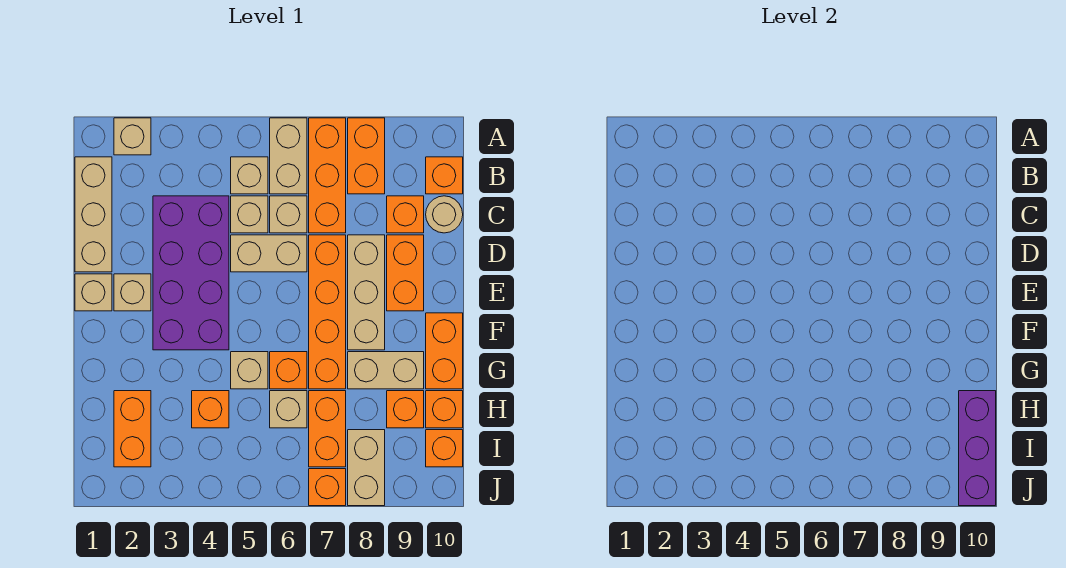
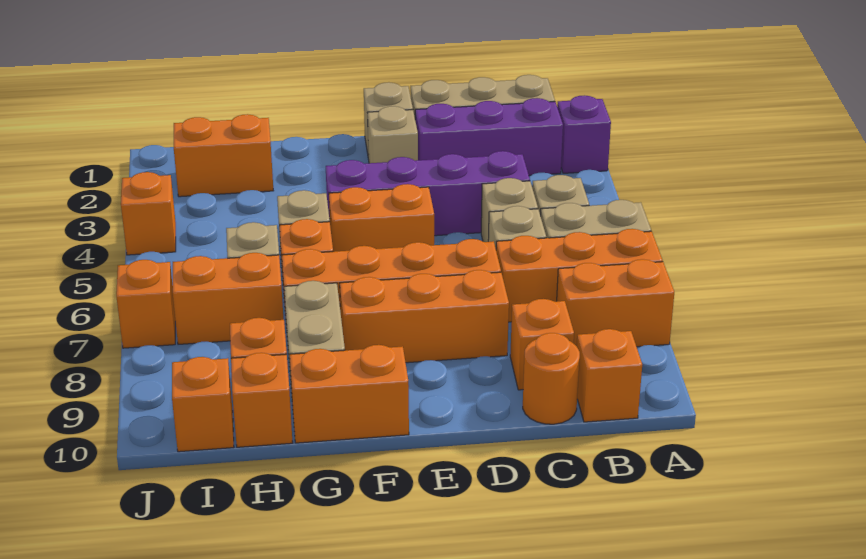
tan brick A2 level 1 -> purple brick A2 level 1
purple brick C3:F4 level 1 -> purple brick C4:F4 level 1
tan round brick C10 level 1 -> orange round brick C10 level 1
tan brick D5:D6 level 1 -> none
tan brick D8:F8 level 1 -> orange brick D8:F8 level 1
orange brick D9:E9 level 1 -> orange brick E5:F5 level 1
orange brick H4 level 1 -> orange brick J4 level 1
purple brick H10:J10 level 2 -> purple brick B2:D2 level 1
tan brick I8:J8 level 1 -> none

